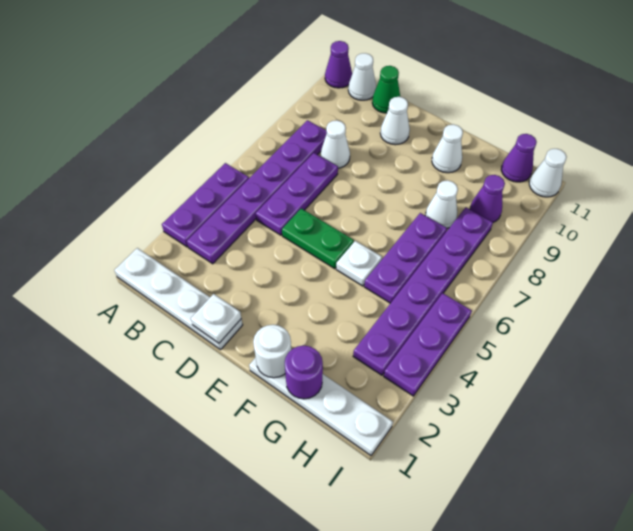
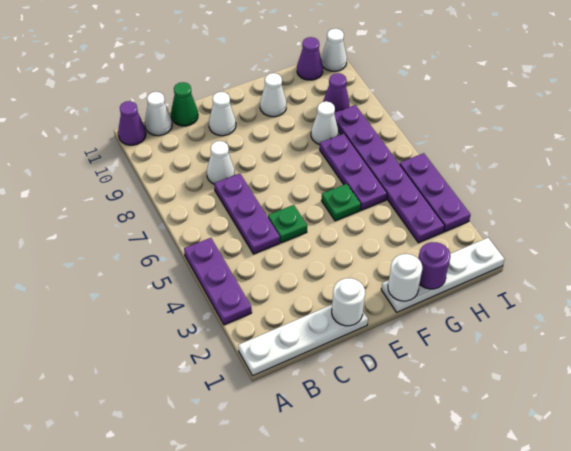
purple plate B3:B8 level 1 -> none
white plate D1 level 2 -> white round brick D1 level 2
green plate D5:E5 level 1 -> green plate D5 level 1
white plate F5 level 1 -> green plate F5 level 1

